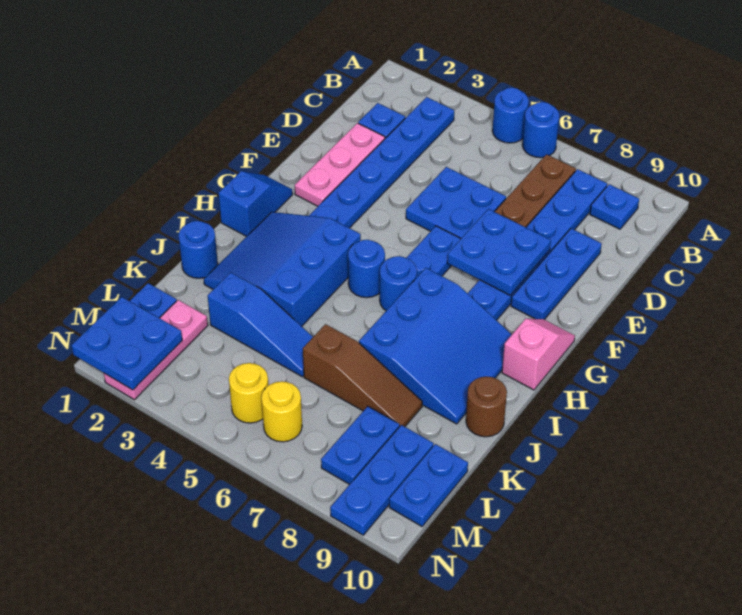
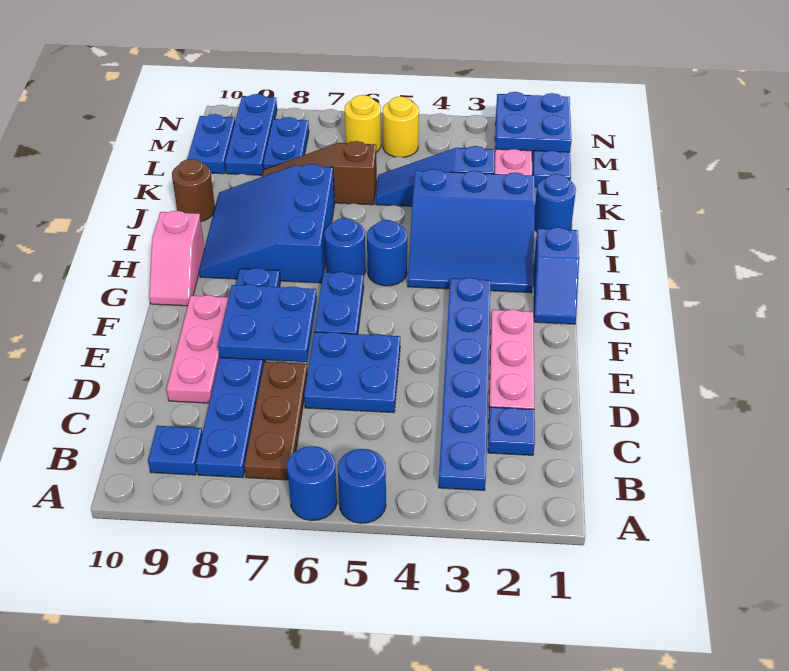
blue plate D9:F9 level 1 -> pink plate D9:F9 level 1
blue slope H2:J4 level 1 top 4 -> blue slope H2:J4 level 1 top J

